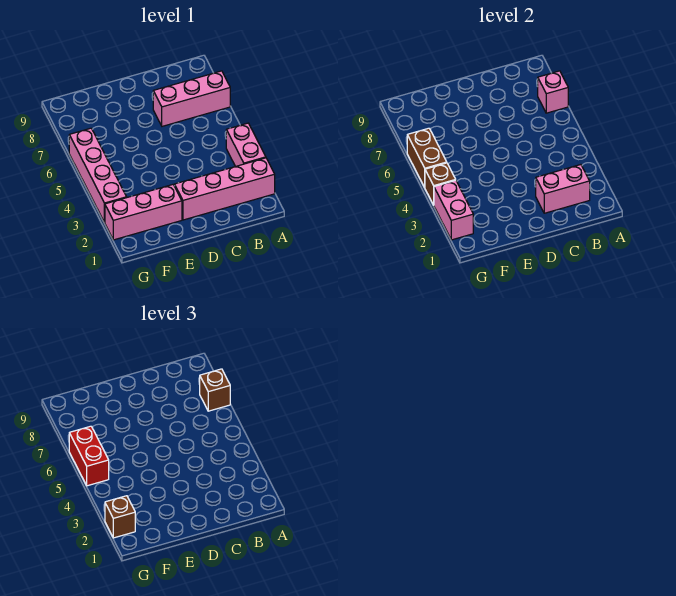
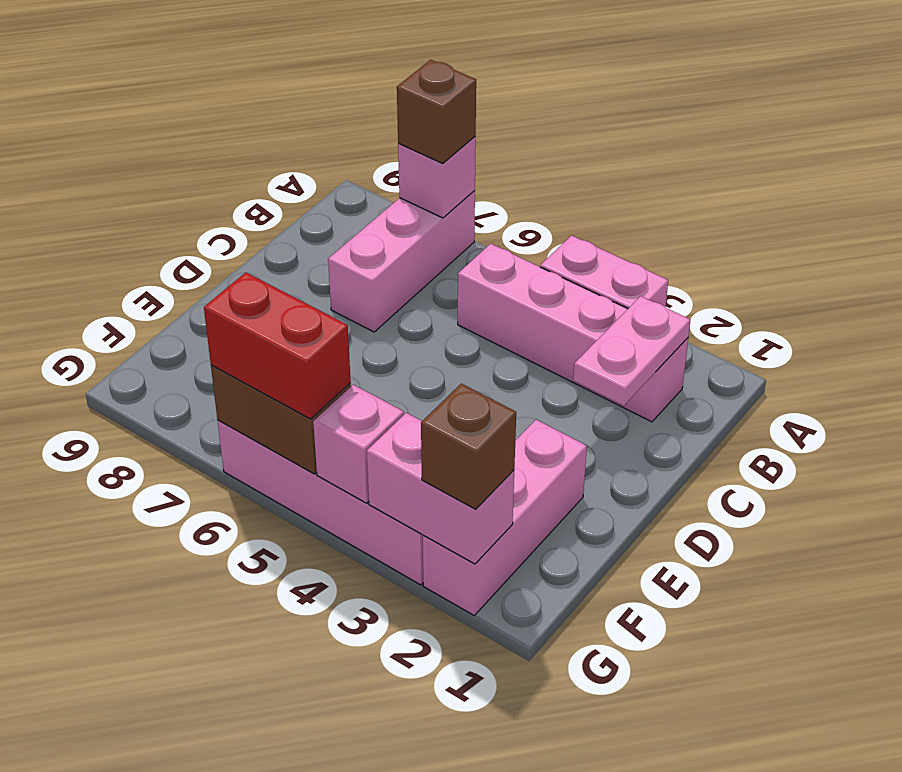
pink brick A2:D2 level 1 -> pink brick B2:B5 level 1
pink brick B2:C2 level 2 -> pink plate B2:C2 level 2
brown brick G4 level 2 -> pink brick G4 level 2

